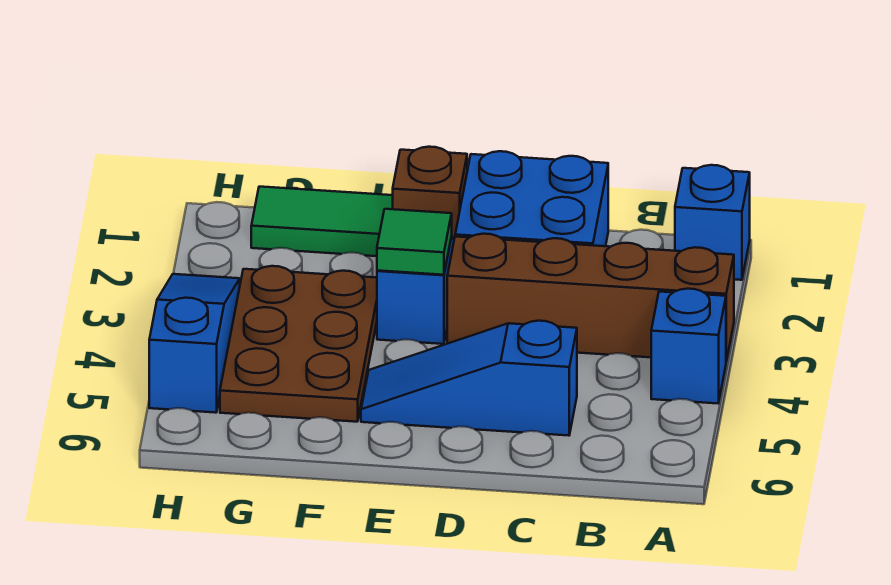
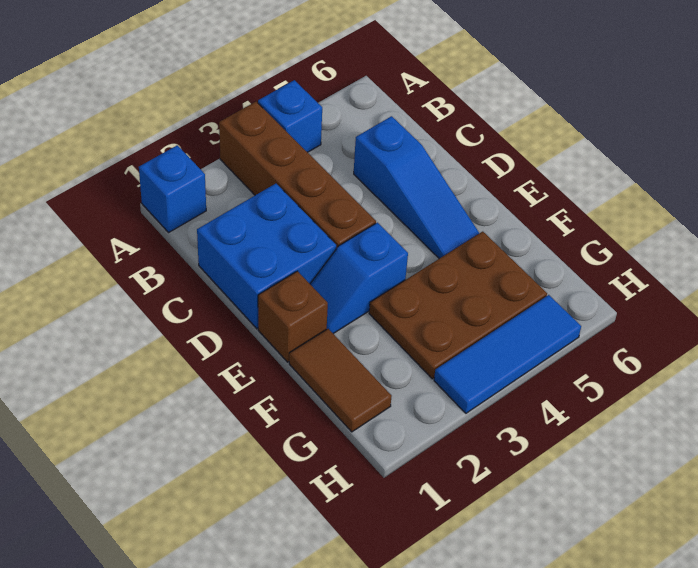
green tile E3 level 2 -> none
green tile F1:G1 level 1 -> brown tile F1:G1 level 1
blue slope H3:H5 level 1 top 5 -> blue tile H3:H5 level 1

